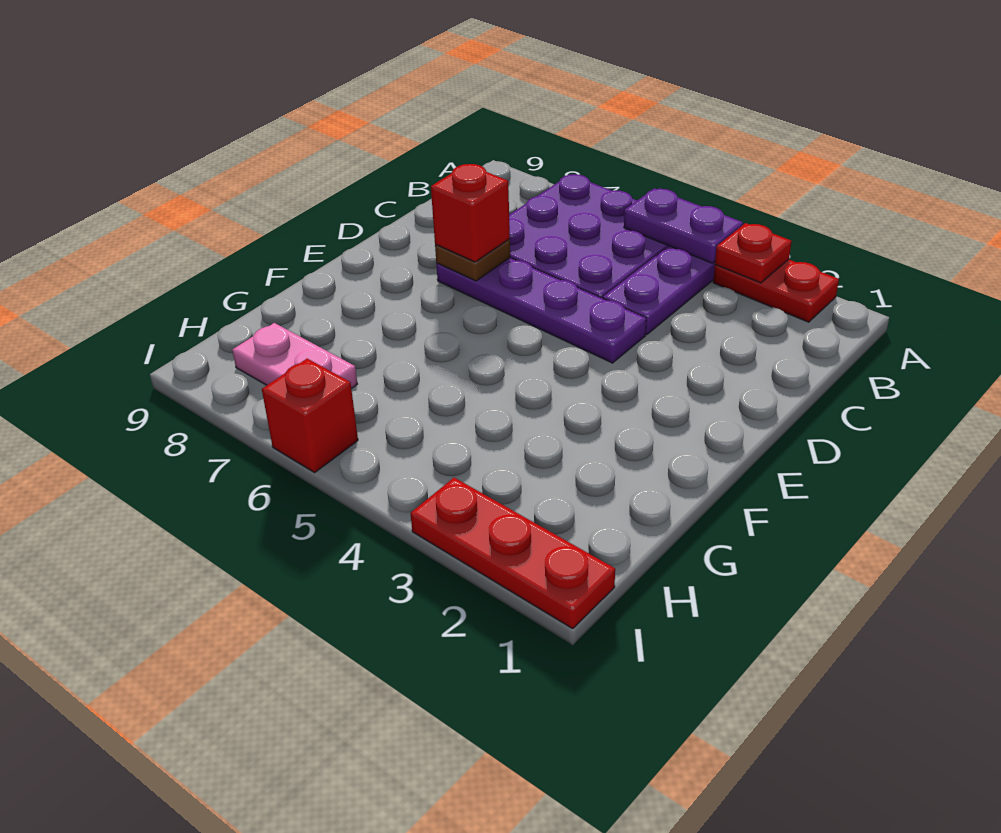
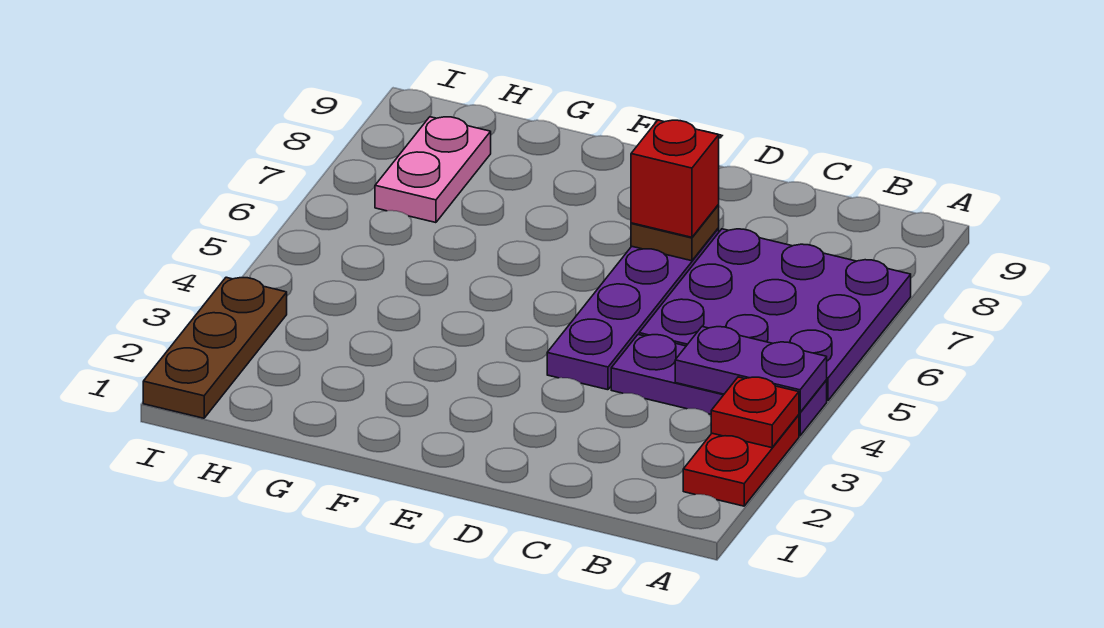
purple plate A4:A5 level 2 -> purple plate A4:B4 level 2
red plate I1:I3 level 1 -> brown plate I1:I3 level 1
red brick I6 level 1 -> none

